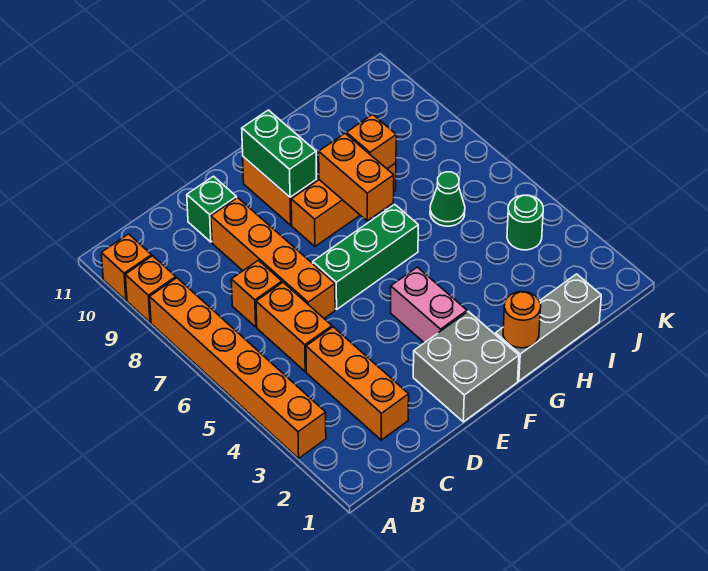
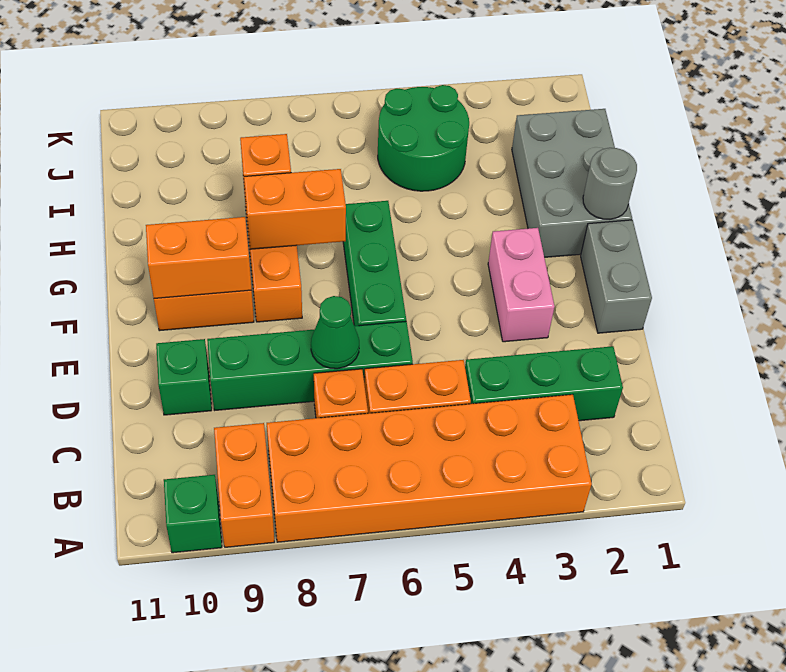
orange brick A3:A8 level 1 -> orange brick A3:B8 level 1
orange brick A9 level 1 -> orange brick A9:B9 level 1
orange brick A10 level 1 -> green brick A10 level 1
orange brick C2:C4 level 1 -> green brick C2:C4 level 1
orange brick D6:D9 level 1 -> green brick D6:D9 level 1
grey brick E1:F2 level 1 -> grey brick E1:F1 level 1
pink brick F3:F4 level 1 -> pink brick E3:F3 level 1
green brick F9:F10 level 2 -> orange brick F9:F10 level 2
grey brick G1:I1 level 1 -> grey brick G1:I2 level 1
orange round brick G1 level 2 -> grey round brick G1 level 2
green cone I6 level 1 -> green cone D7 level 2
green round brick J4 level 1 -> green round brick I4:J5 level 1

